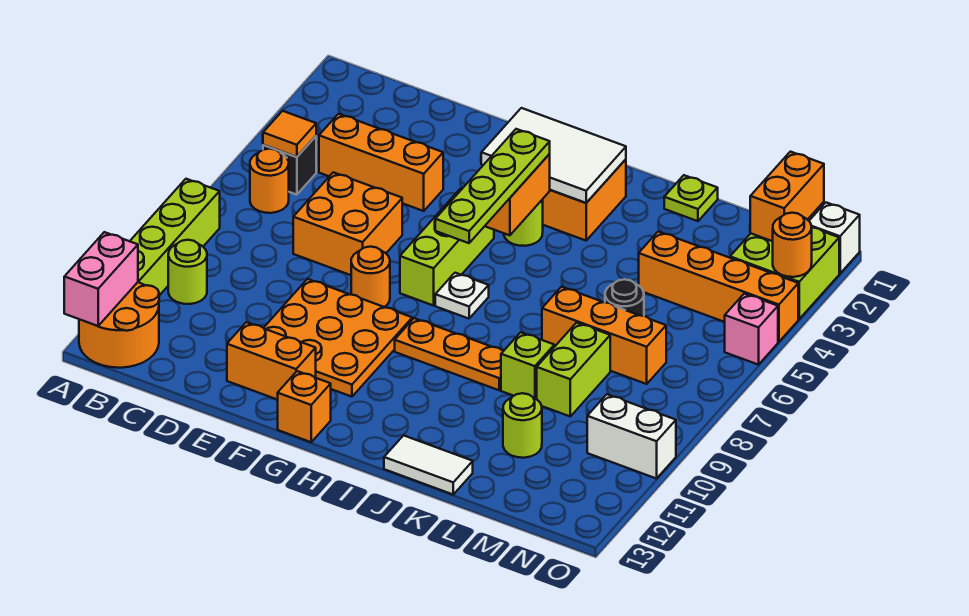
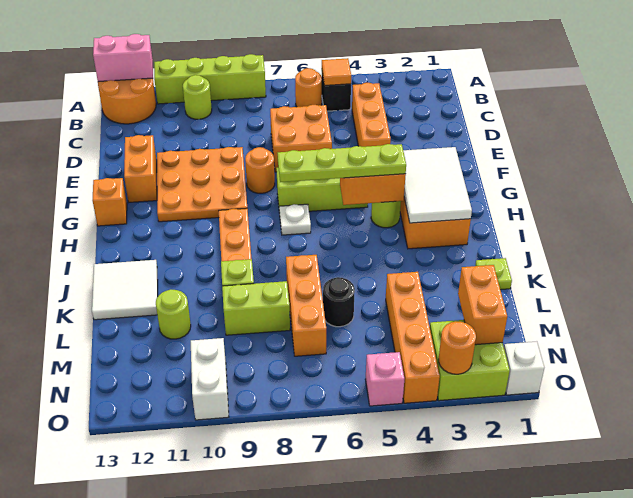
white tile J13:K13 level 1 -> white tile J12:K13 level 1
orange brick N1:N2 level 2 -> orange brick M2:N2 level 2

